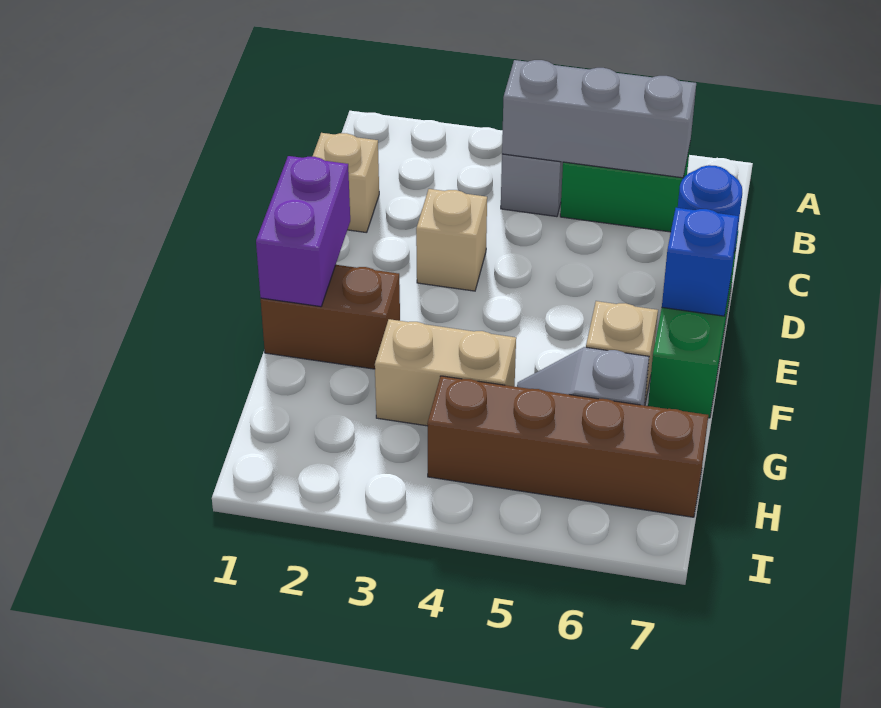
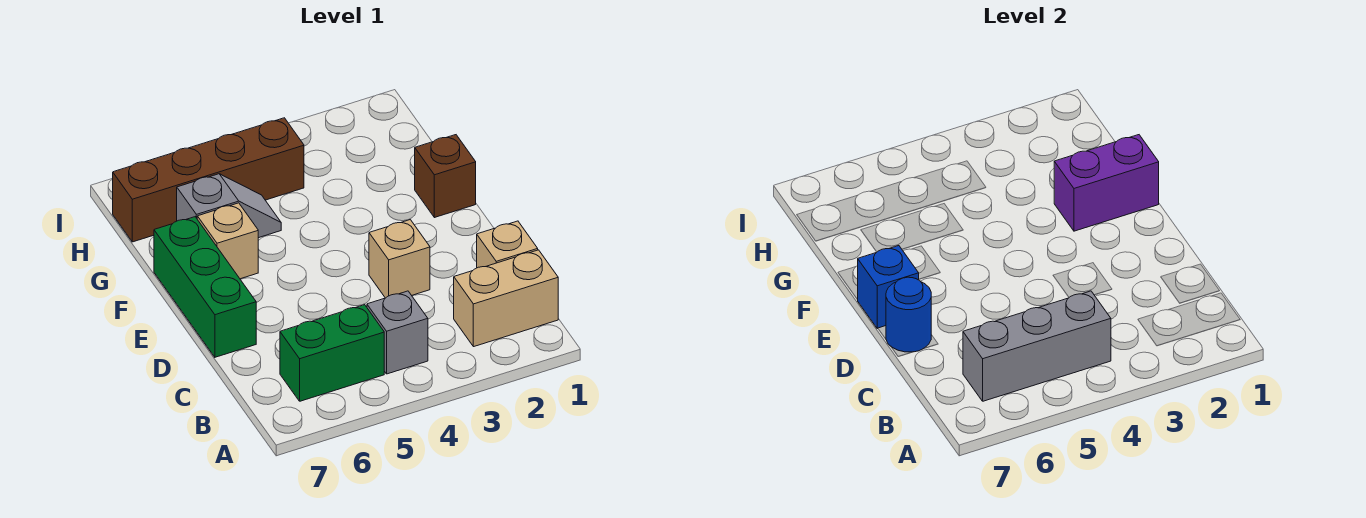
purple brick E1:F1 level 2 -> purple brick F1:F2 level 2
brown brick F1:F2 level 1 -> brown brick F1 level 1
tan brick G3:G4 level 1 -> tan brick B1:B2 level 1

